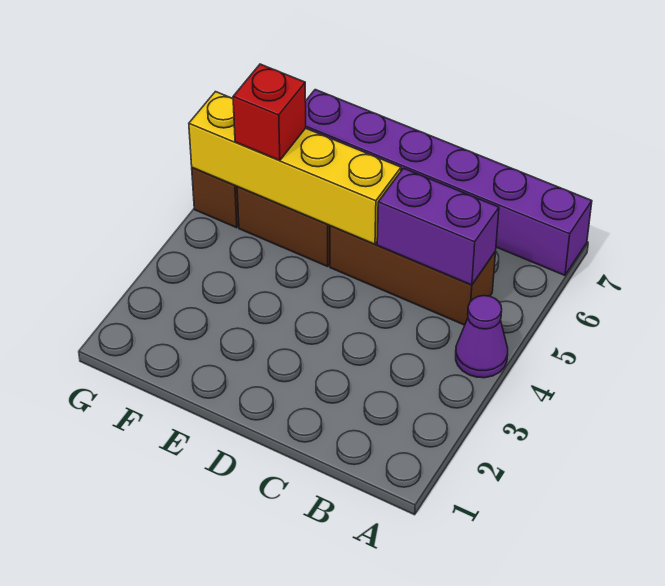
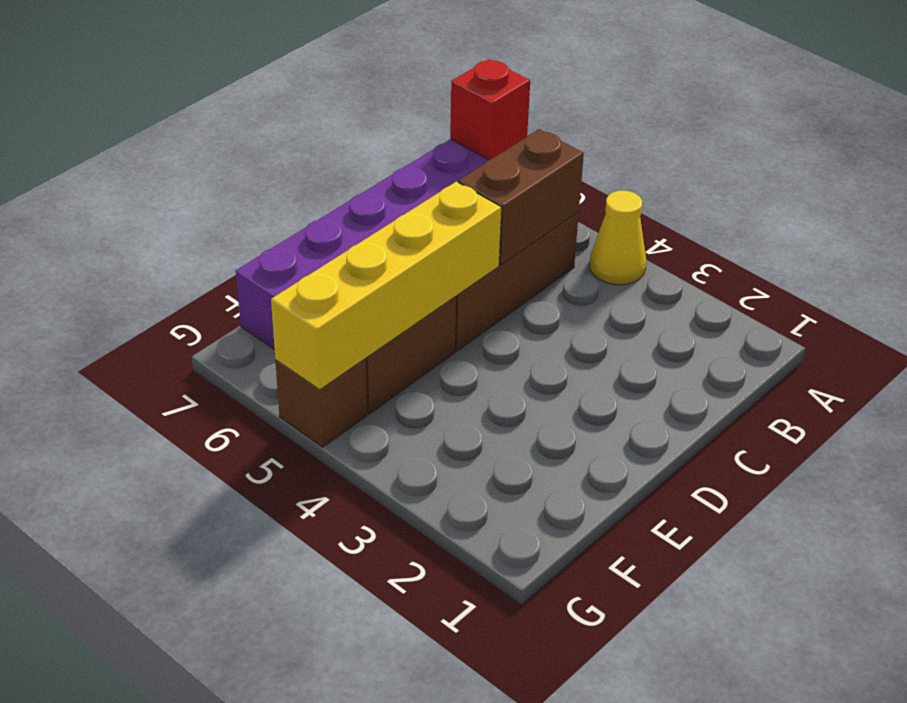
purple cone A4 level 1 -> yellow cone A4 level 1
purple brick B5:C5 level 2 -> brown brick B5:C5 level 2
red brick F5 level 3 -> red brick A7 level 2

